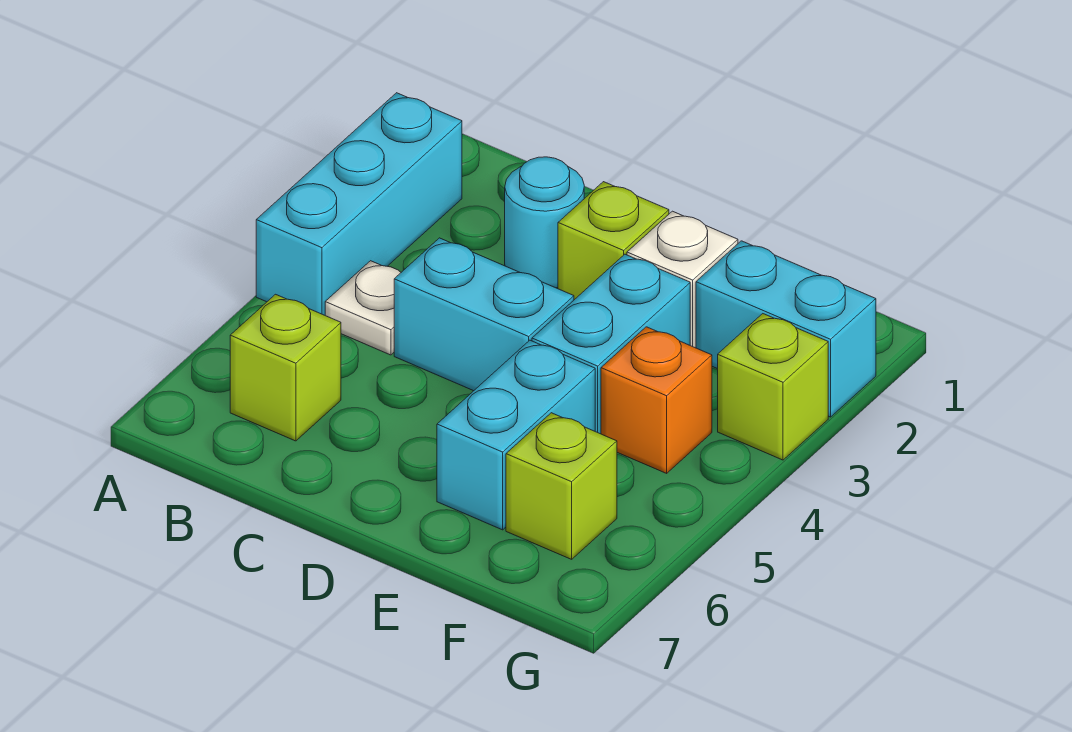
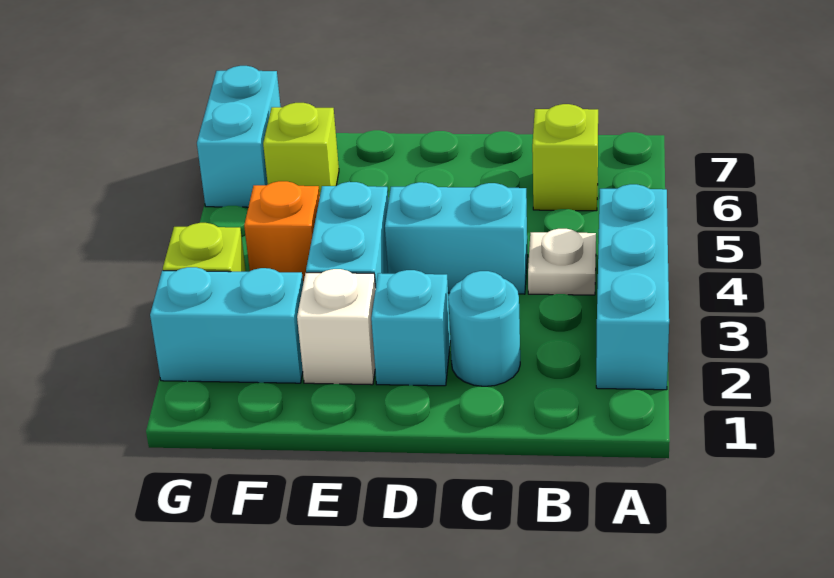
lime brick D2 level 1 -> cyan brick D2 level 1
cyan brick E5:E6 level 1 -> cyan brick G6:G7 level 1

